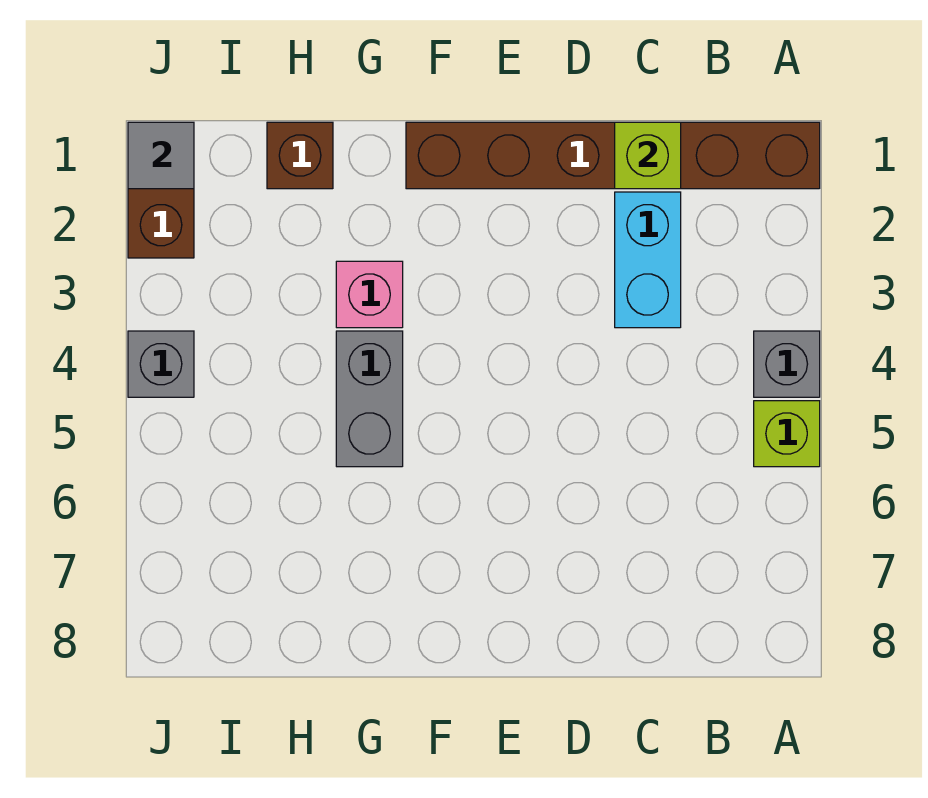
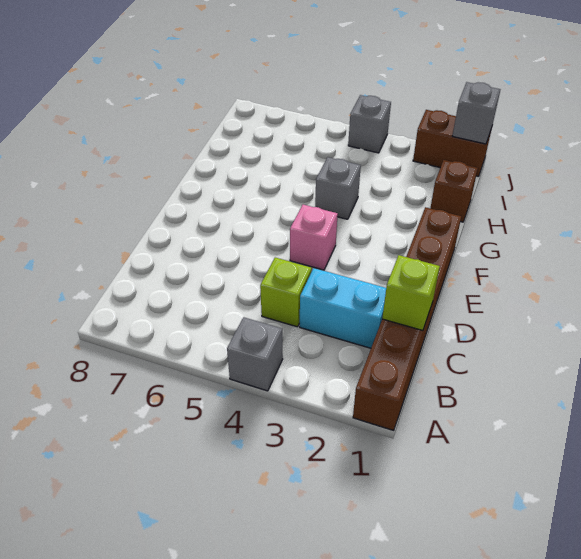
lime brick A5 level 1 -> lime brick C4 level 1
pink brick G3 level 1 -> pink brick E4 level 1
grey brick G4:G5 level 1 -> grey brick G4 level 1
grey tile J1 level 2 -> grey brick J1 level 2

